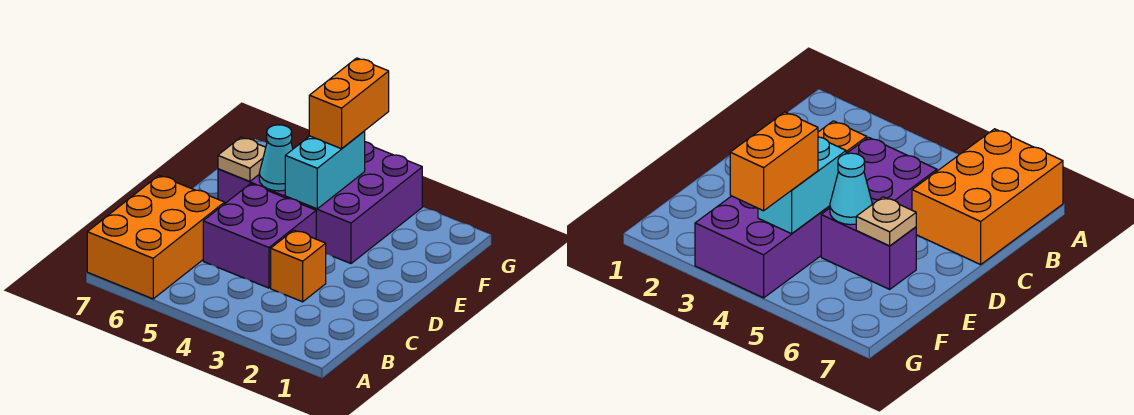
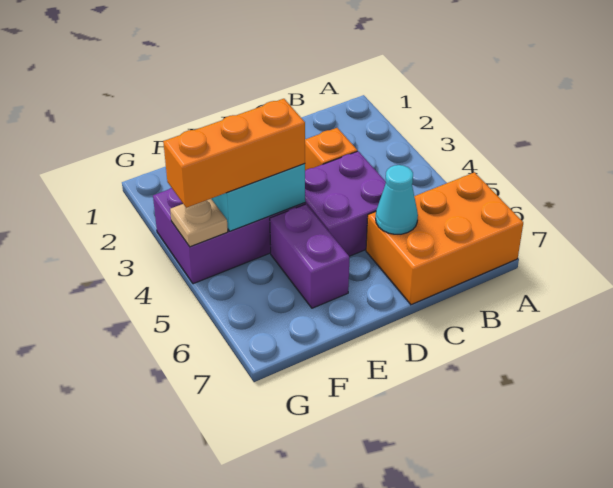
cyan cone E5 level 2 -> cyan cone C6 level 2
tan plate E6 level 2 -> tan plate G4 level 2
orange brick F4:G4 level 3 -> orange brick E4:G4 level 3

